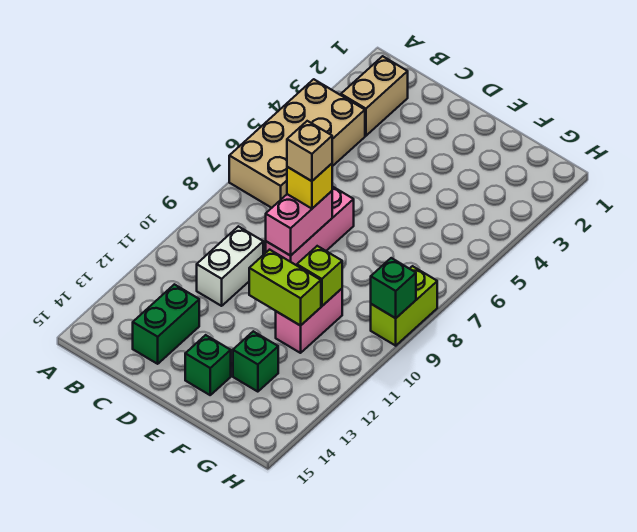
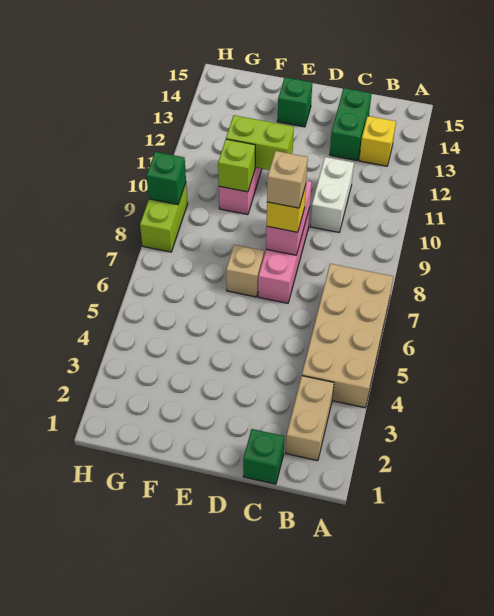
none -> yellow brick B13 level 1
none -> tan brick E7 level 1
green brick F13 level 1 -> green brick C1 level 1

